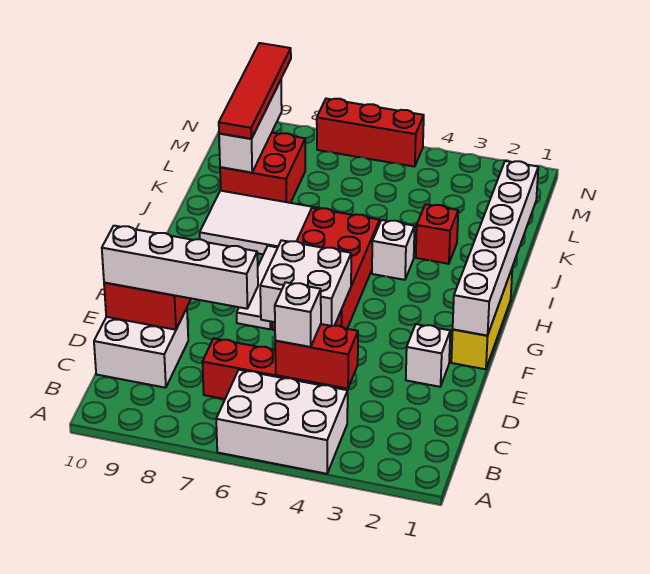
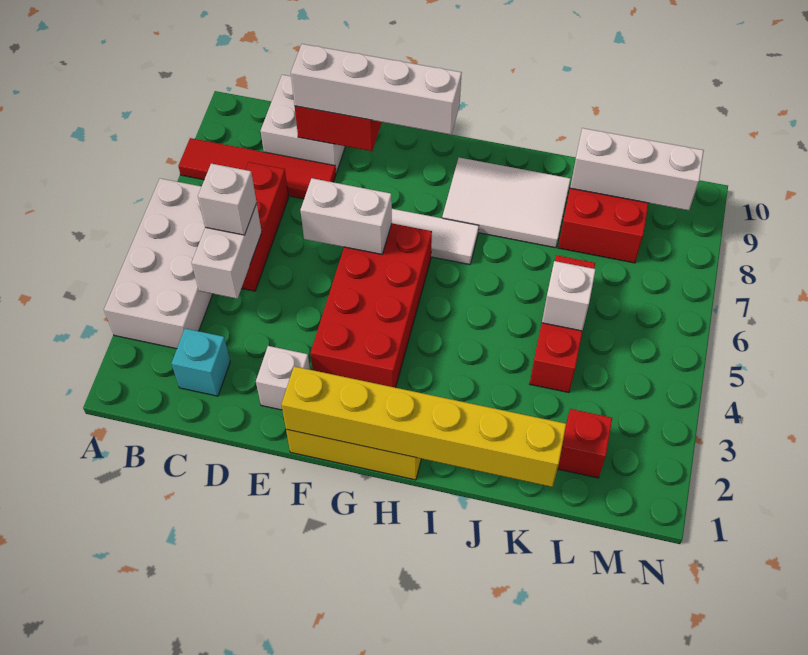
white brick A4:B6 level 1 -> white brick A3:B6 level 1
none -> cyan brick C2 level 1
red brick C4:C5 level 2 -> white brick C4:C5 level 2
white brick D7:D10 level 3 -> white brick D9:G9 level 3
white brick E5:F6 level 2 -> white brick E6:F6 level 2
white brick F1:K1 level 2 -> yellow brick F1:K1 level 2
red brick F5:I6 level 1 -> red brick F3:G6 level 1
white brick I4 level 1 -> white brick K5 level 2
white tile I7:J9 level 1 -> white tile H8:J9 level 1
red brick J3 level 1 -> red brick L2 level 1
red tile K9:N9 level 3 -> red tile A8:D8 level 1
red brick N5:N7 level 1 -> red brick K4:K6 level 1

